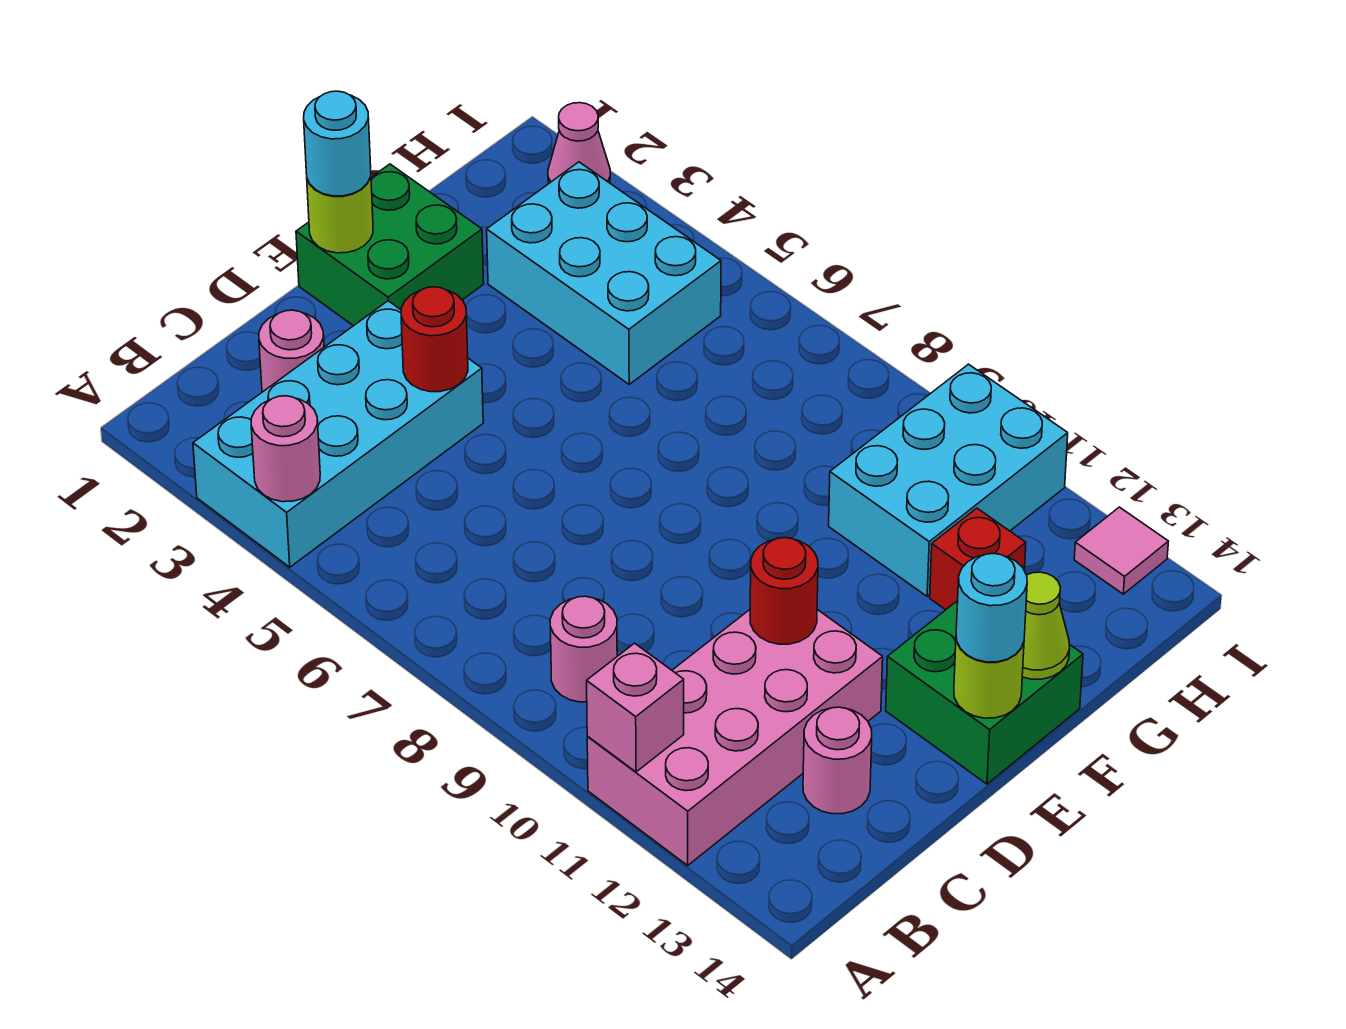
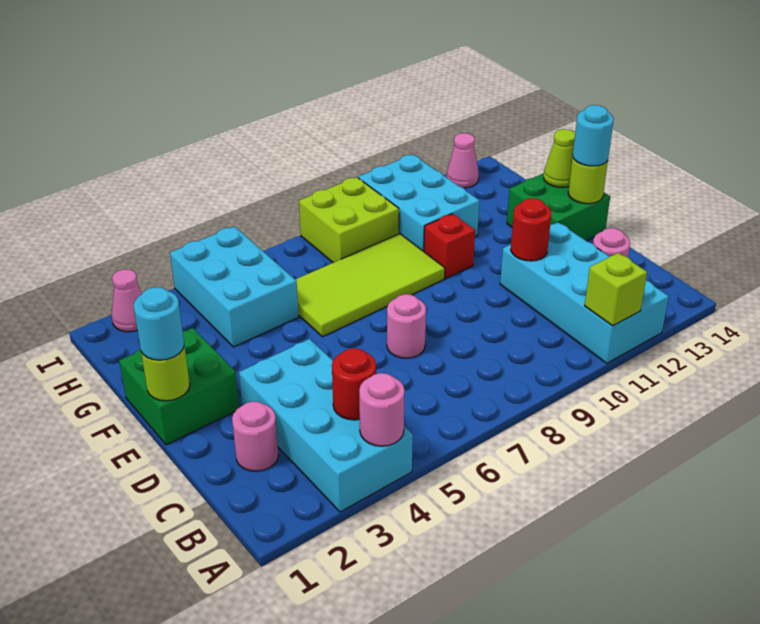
pink brick A11:D12 level 1 -> cyan brick A11:D12 level 1
pink brick A11 level 2 -> lime brick A11 level 2
pink round brick B9 level 1 -> pink round brick D7 level 1
red round brick D4 level 2 -> red round brick B4 level 2
none -> lime tile F6:G9 level 1
cyan brick G3:H5 level 1 -> cyan brick G4:I5 level 1
red brick G12 level 1 -> red brick F10 level 1
none -> lime brick H8:I9 level 1
pink tile I13 level 1 -> pink cone I13 level 1

